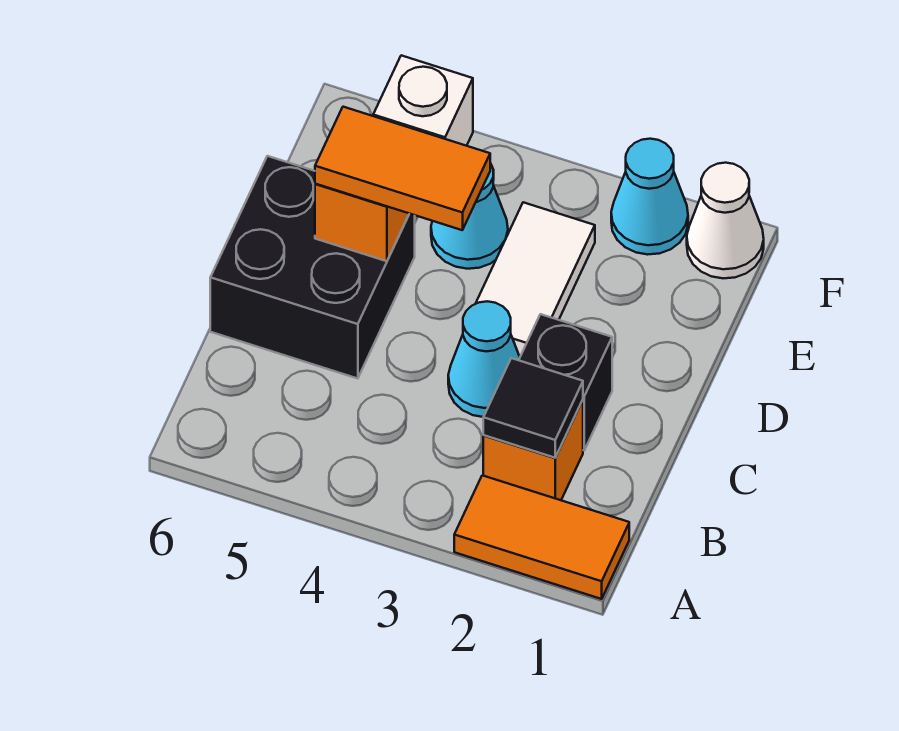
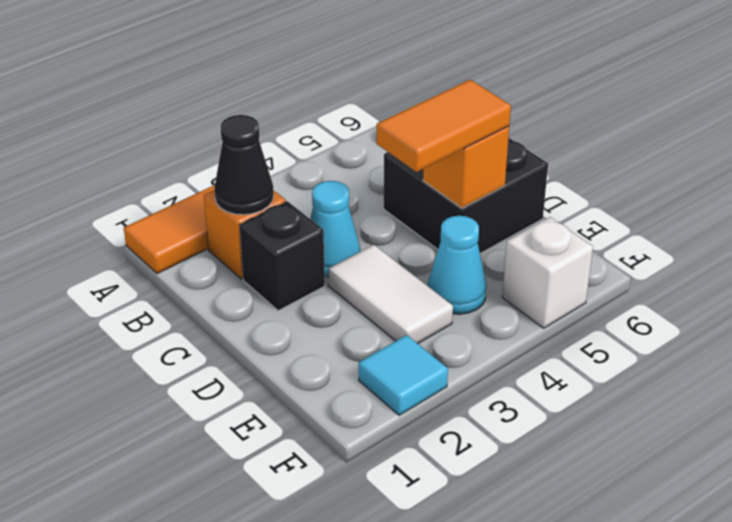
black tile B2 level 2 -> black cone B2 level 2
white cone F1 level 1 -> none
cyan cone F2 level 1 -> cyan tile F2 level 1

